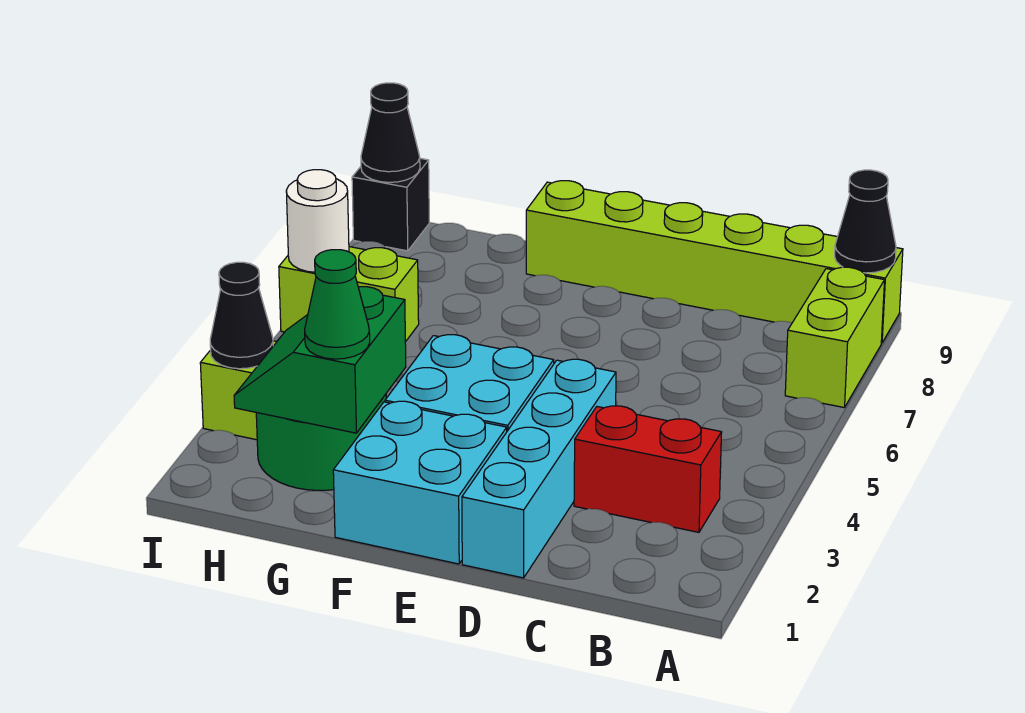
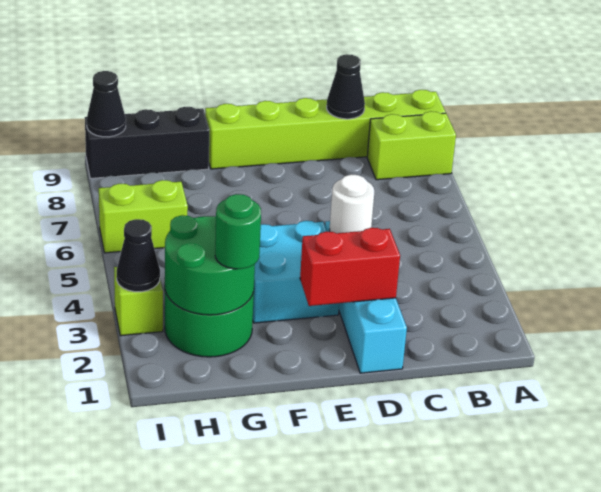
lime brick A7:A8 level 1 -> lime brick A8:B8 level 1
black cone A9 level 2 -> black cone C9 level 2
red brick B3:C3 level 1 -> red brick D2:E2 level 2
cyan brick E1:F2 level 1 -> none
green slope G2:H3 level 2 top G -> green round brick G2:H3 level 2
green cone G2 level 3 -> green round brick G2 level 3
white round brick I6 level 2 -> white round brick D4 level 2
black brick I9 level 1 -> black brick G9:I9 level 1

